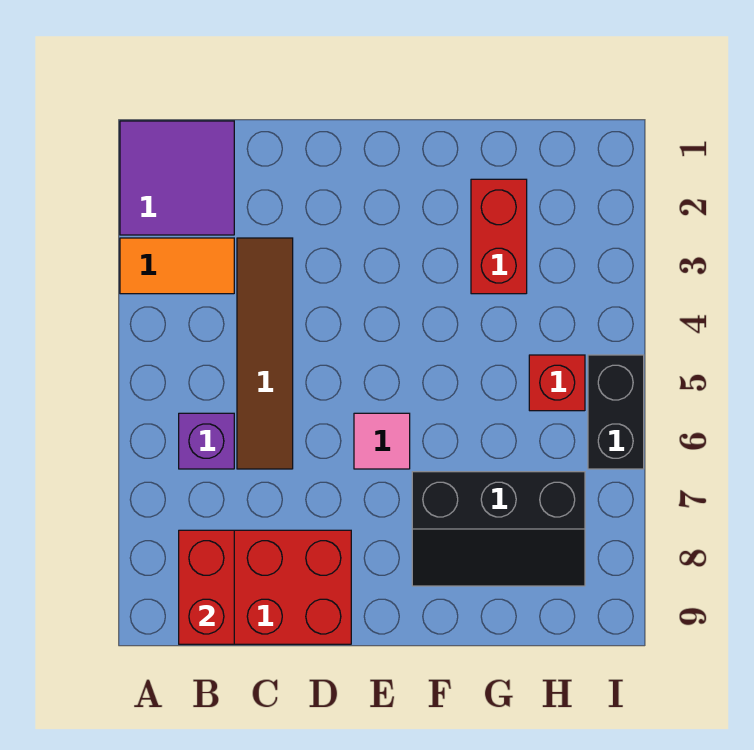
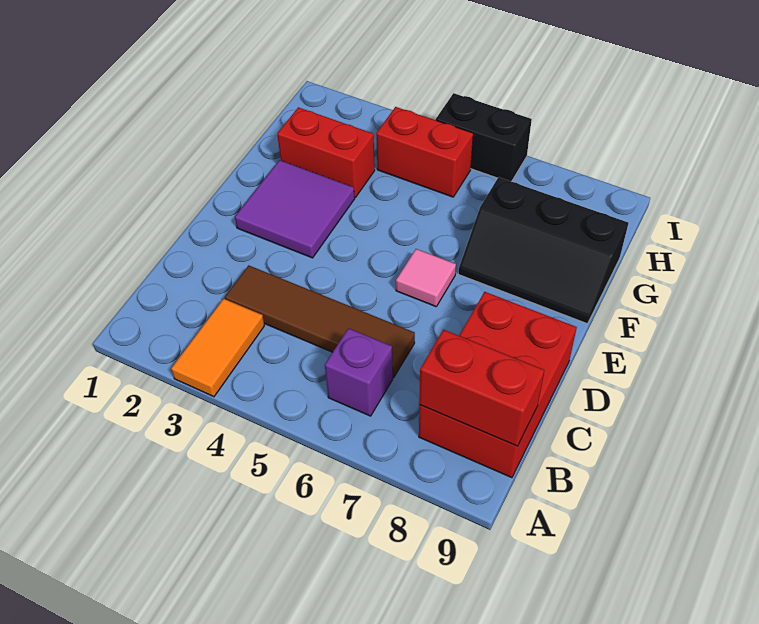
purple tile A1:B2 level 1 -> purple tile E2:F3 level 1
black slope F7:H8 level 1 top 7 -> black slope F7:G9 level 1 top G
red brick H5 level 1 -> red brick H4:H5 level 1

